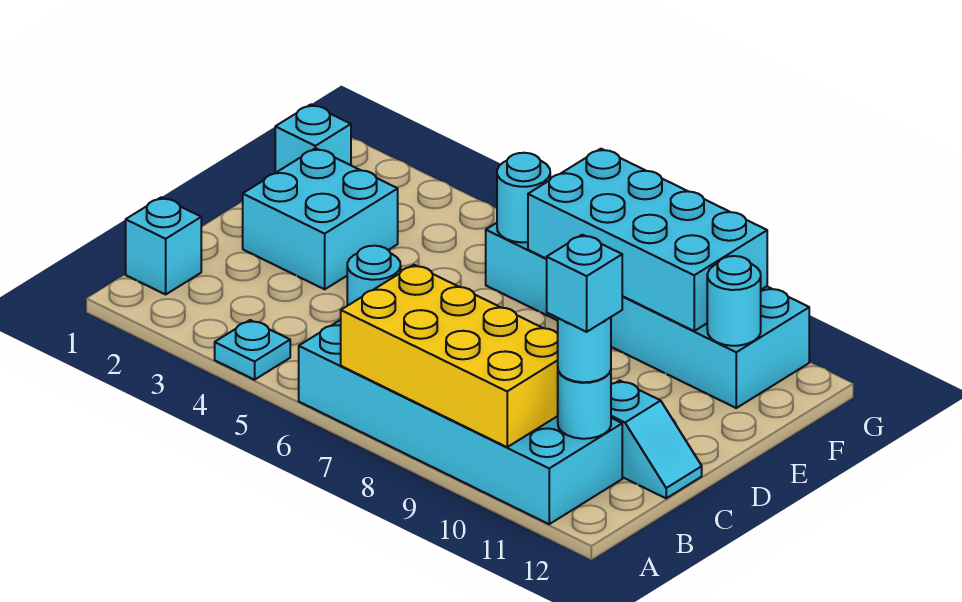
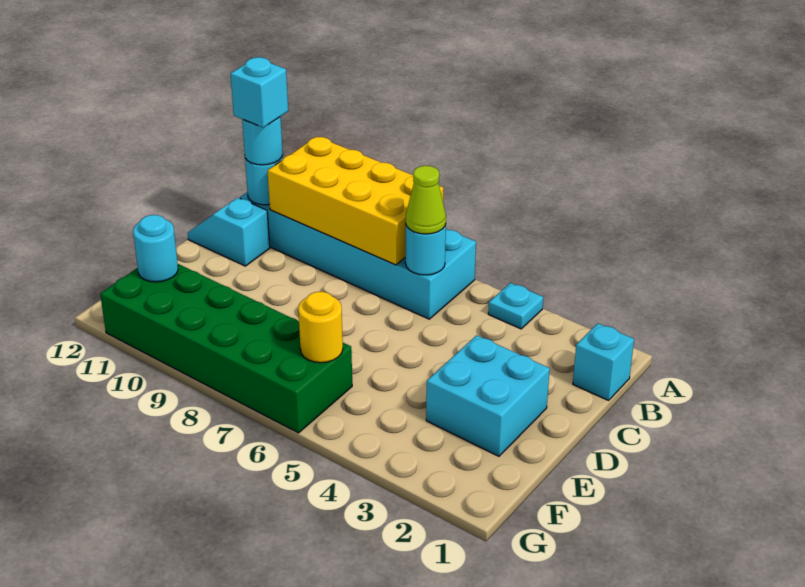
none -> lime cone B6 level 3
cyan brick F1 level 1 -> none
cyan brick F6:G11 level 1 -> green brick F6:G11 level 1
cyan round brick F6 level 2 -> yellow round brick F6 level 2
cyan brick F7:G10 level 2 -> none

